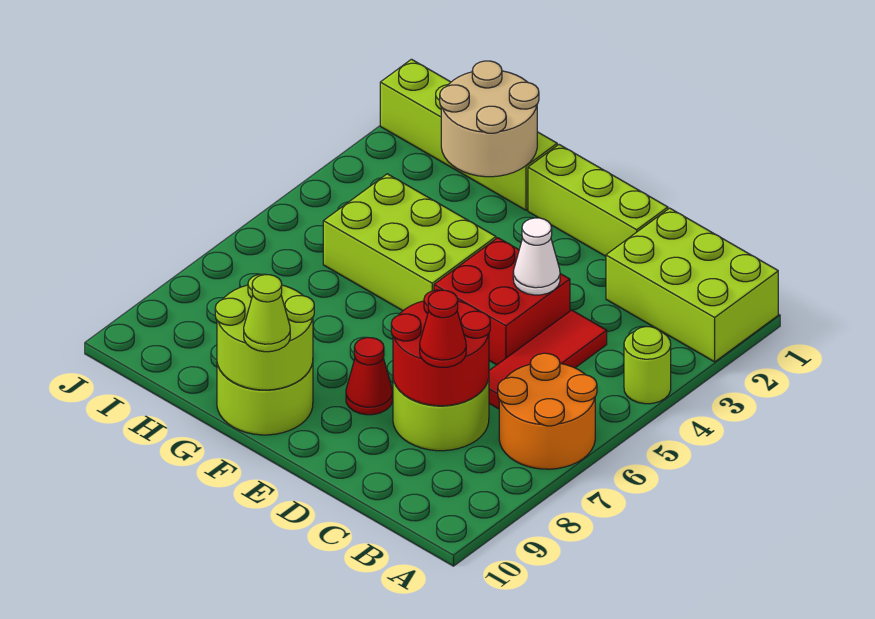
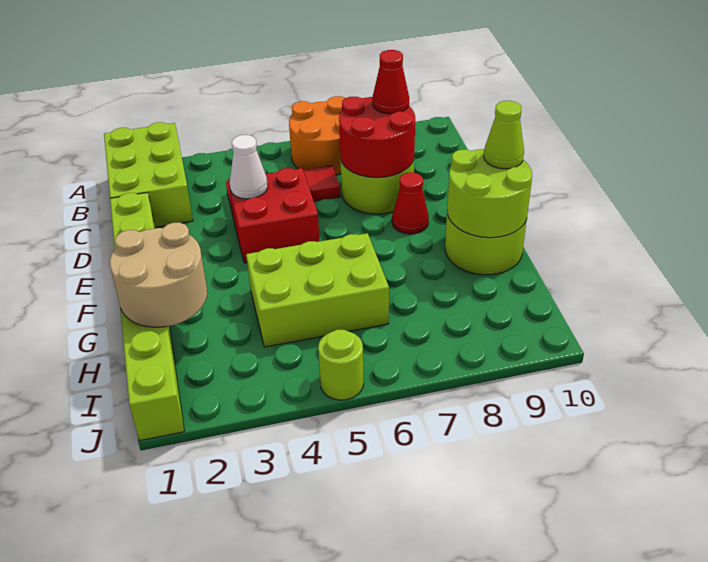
lime round brick A4 level 1 -> lime round brick J5 level 1
lime brick F4:H5 level 1 -> lime brick G4:H6 level 1

